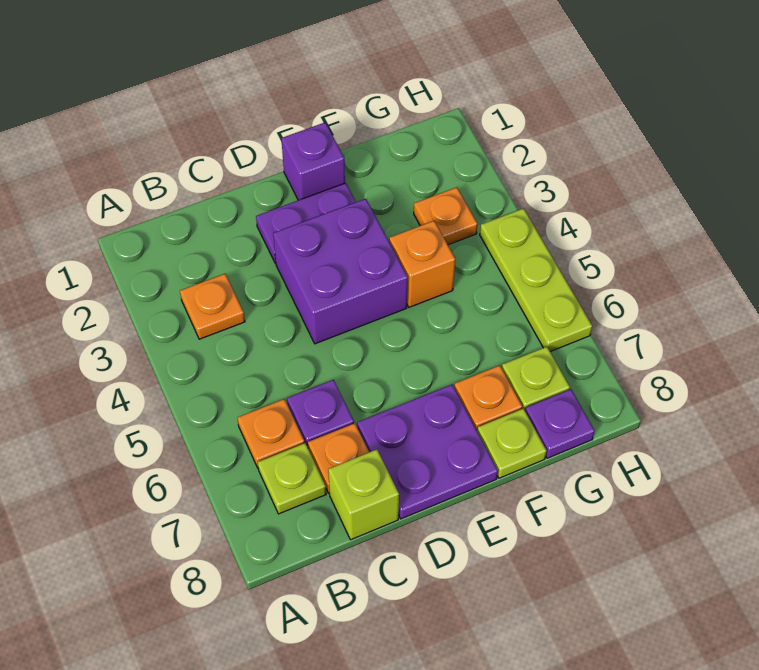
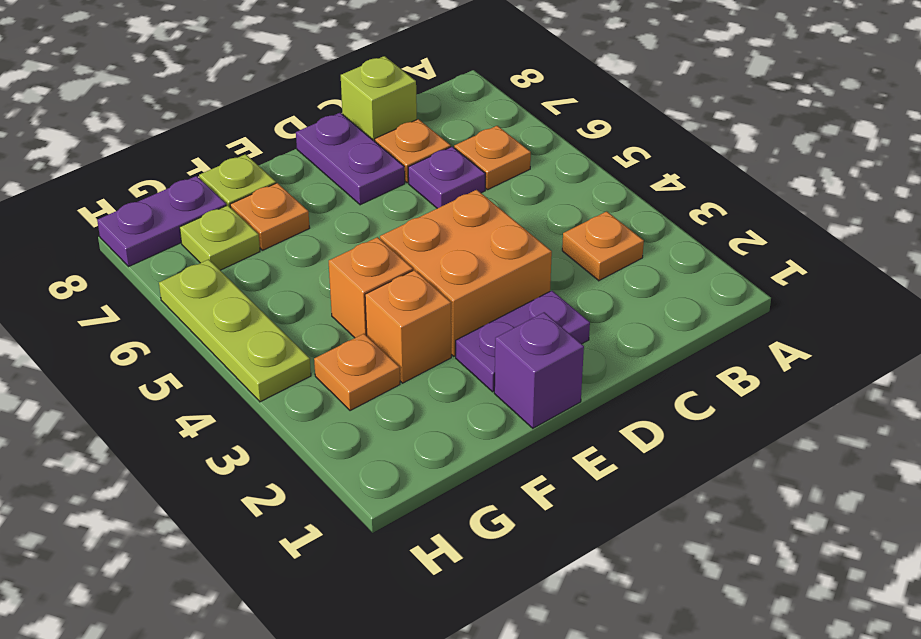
lime plate B7 level 1 -> none
purple brick D3:E4 level 1 -> orange brick D3:E4 level 1
purple plate D7:E8 level 1 -> purple plate D7:D8 level 1
none -> orange brick F3 level 1
purple plate G8 level 1 -> purple plate G8:H8 level 1

